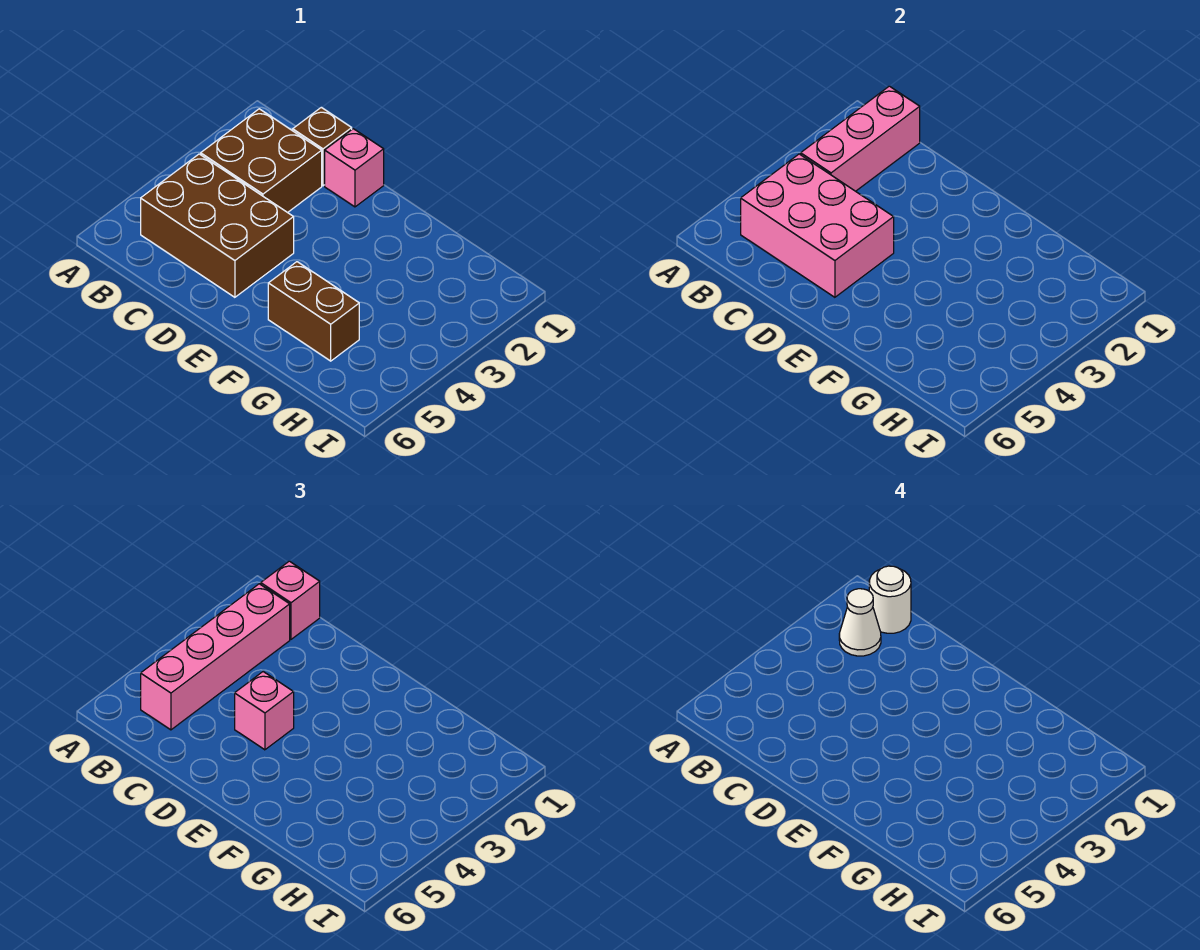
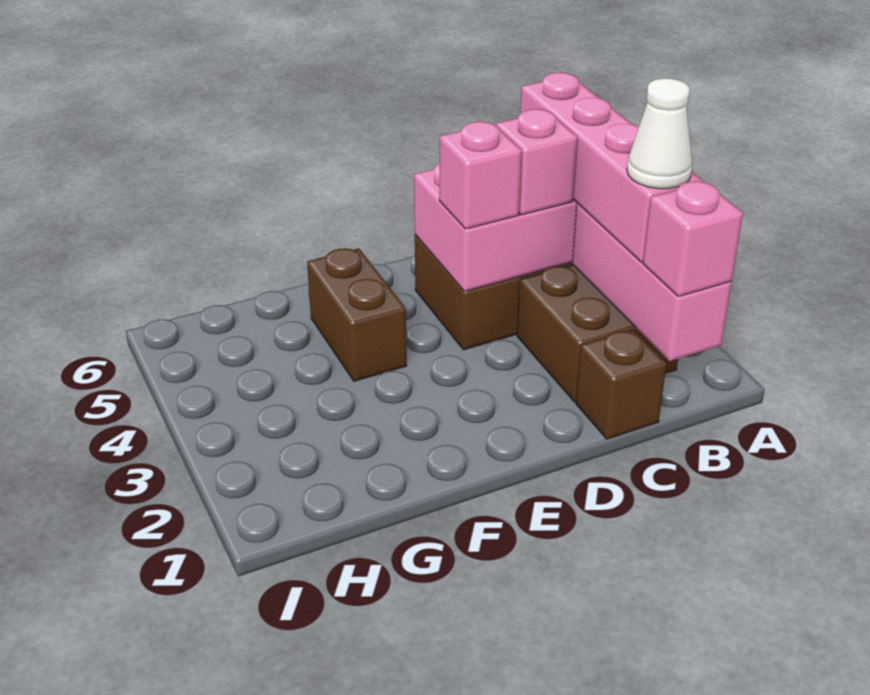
white round brick B1 level 4 -> none
pink brick D1 level 1 -> pink brick C4 level 3
brown brick F5:G5 level 1 -> brown brick F4:F5 level 1

